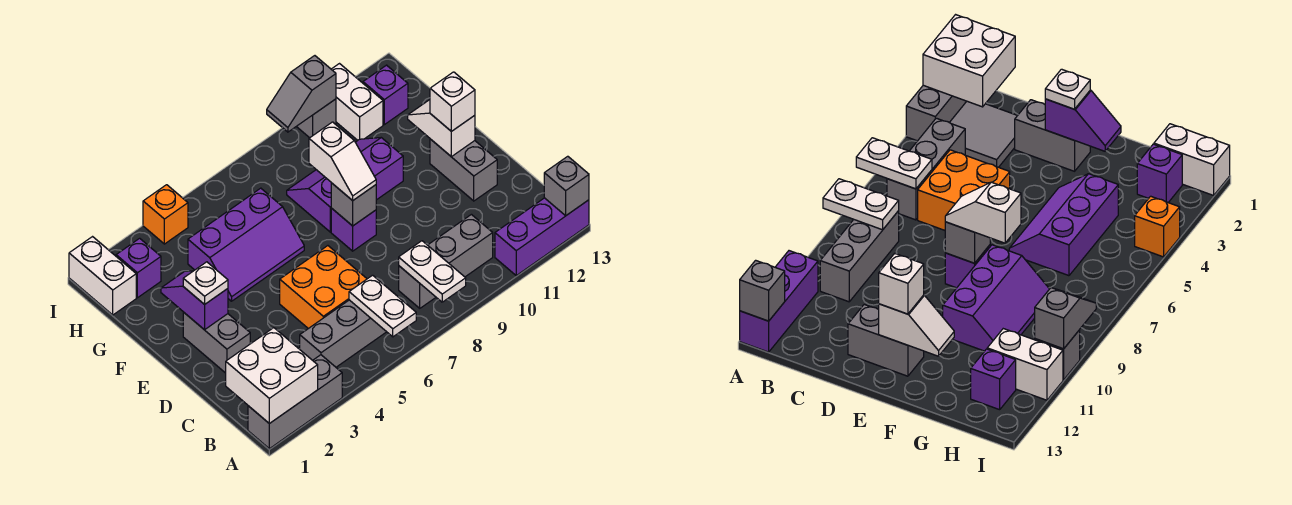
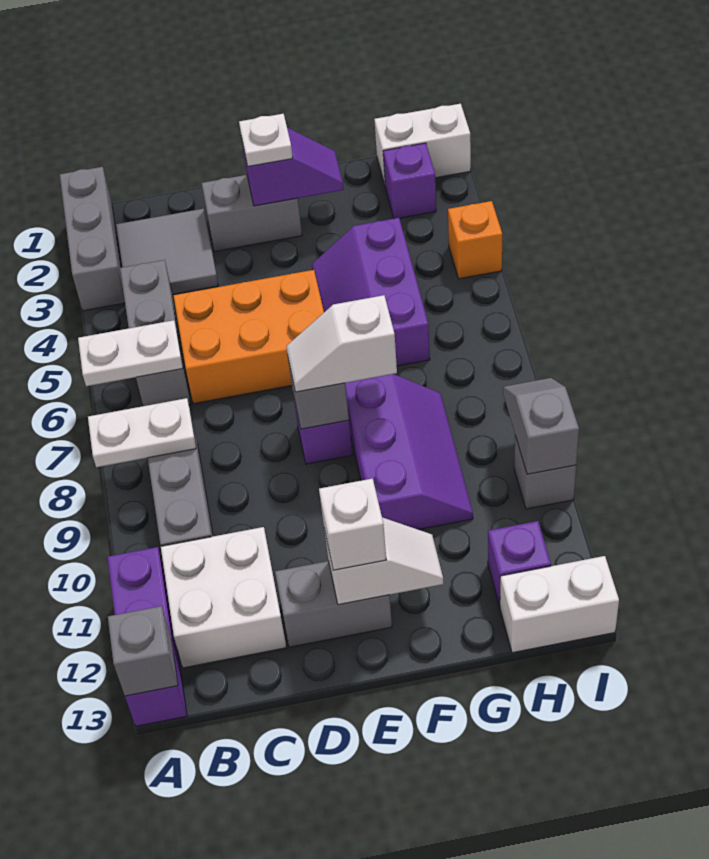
white brick A1:B2 level 2 -> white brick B11:C12 level 1
orange brick C5:D6 level 1 -> orange brick C5:E6 level 1
white brick H11:I11 level 1 -> white brick H13:I13 level 1

